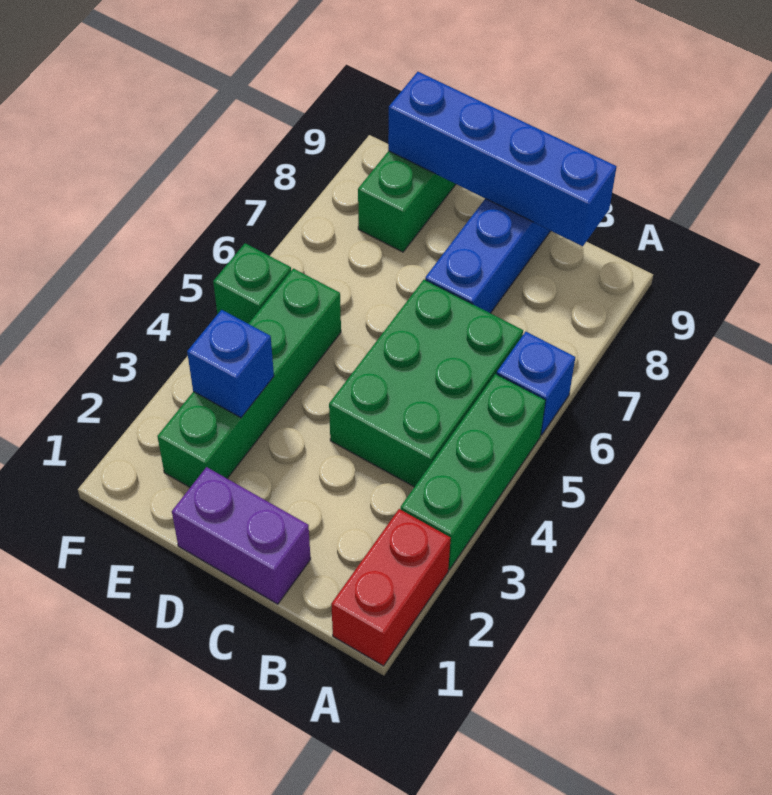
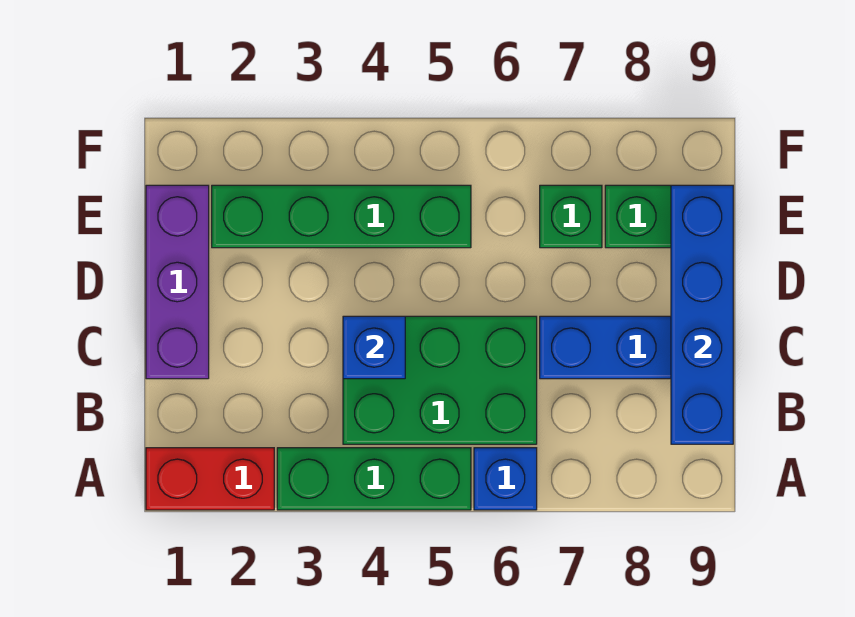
purple brick C1:D1 level 1 -> purple brick C1:E1 level 1
blue brick E3 level 2 -> blue brick C4 level 2
green brick F5 level 1 -> green brick E7 level 1

